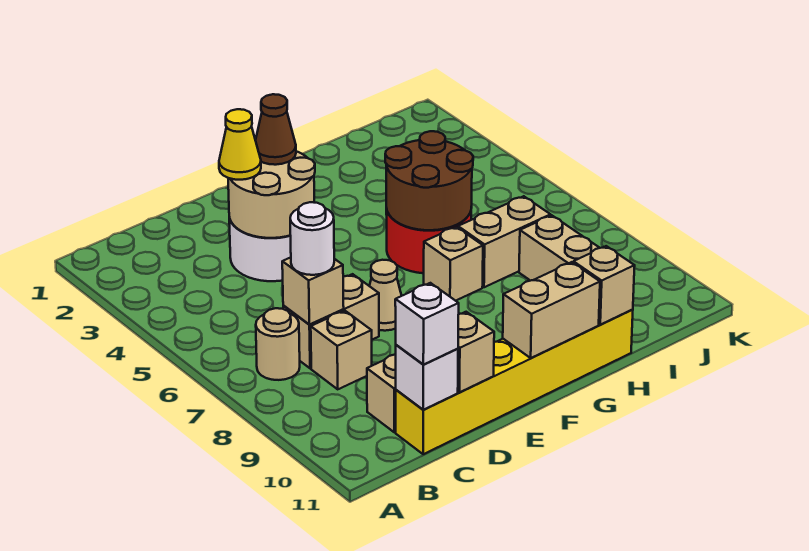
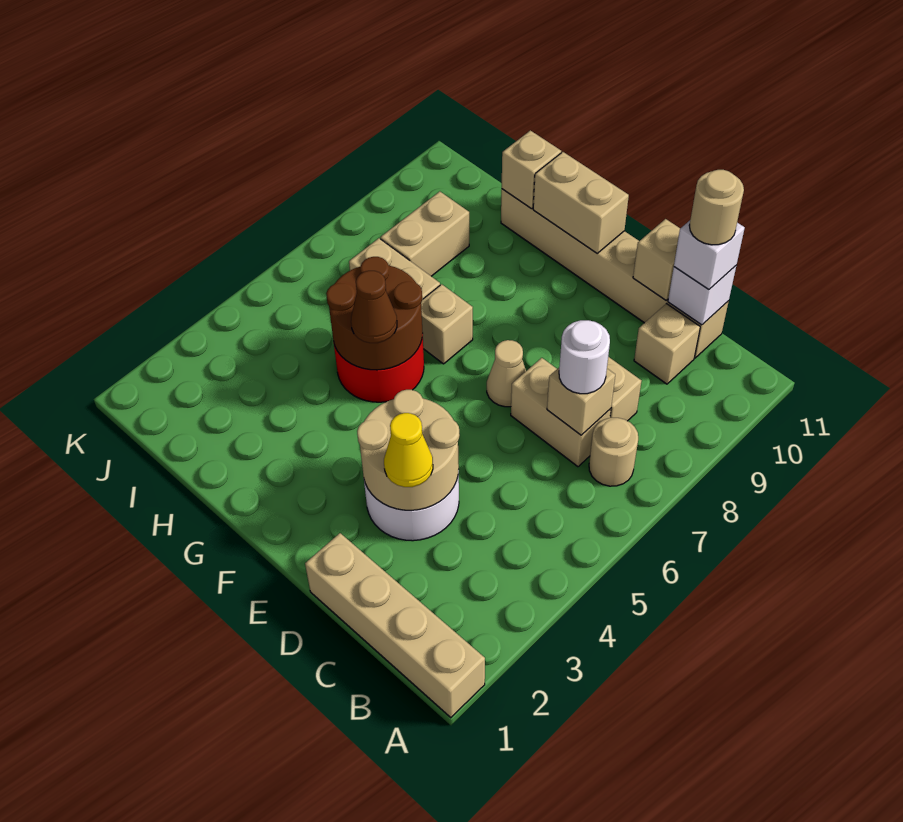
none -> tan brick A1:D1 level 1
yellow brick C11:H11 level 1 -> tan brick C11:H11 level 1
none -> tan round brick C11 level 4
brown cone E3 level 3 -> brown cone G5 level 3

